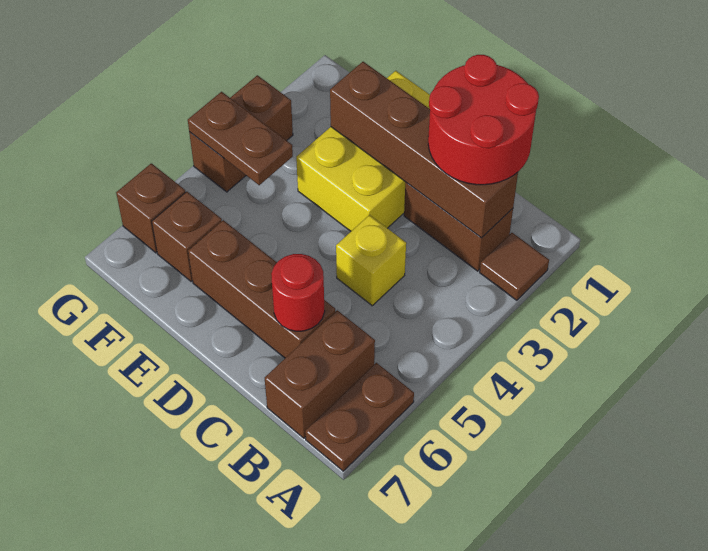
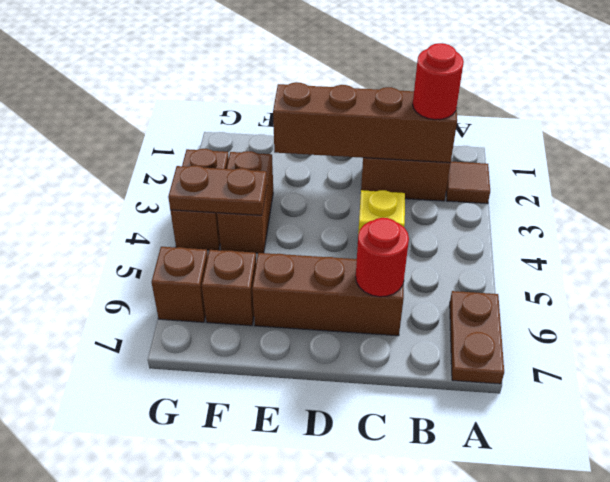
red round brick B1:C2 level 3 -> red round brick B2 level 3
brown brick B6:B7 level 1 -> brown brick F3:F4 level 1
yellow brick D1:E3 level 1 -> none

